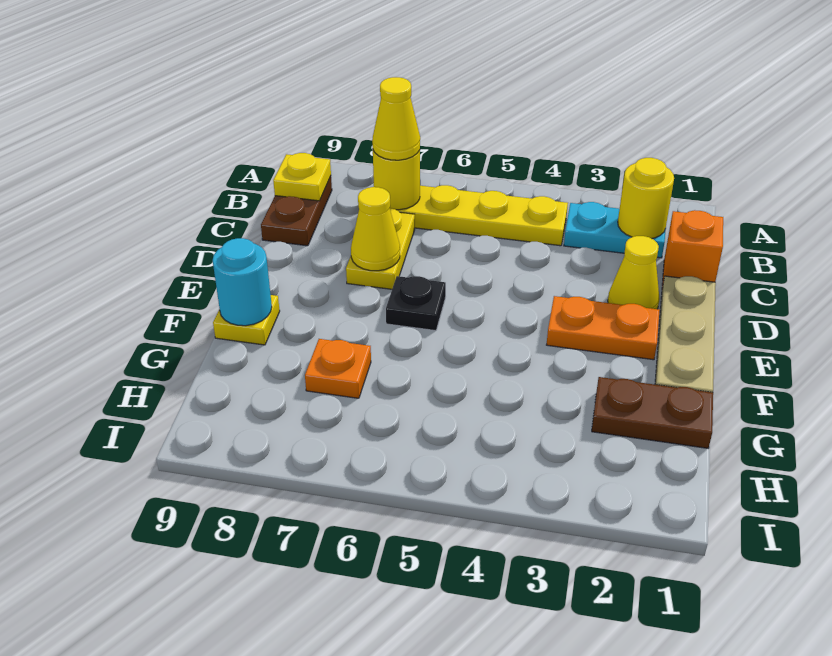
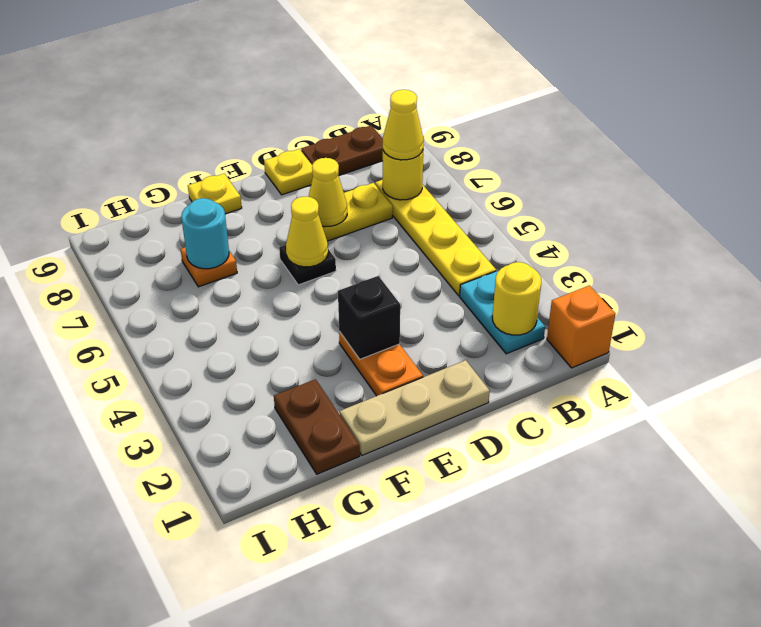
yellow plate B9 level 2 -> yellow plate D9 level 1
orange brick C1 level 1 -> orange brick A1 level 1
yellow cone D2 level 1 -> yellow cone E6 level 2
none -> black brick E3 level 2
cyan round brick F9 level 2 -> cyan round brick G7 level 2

